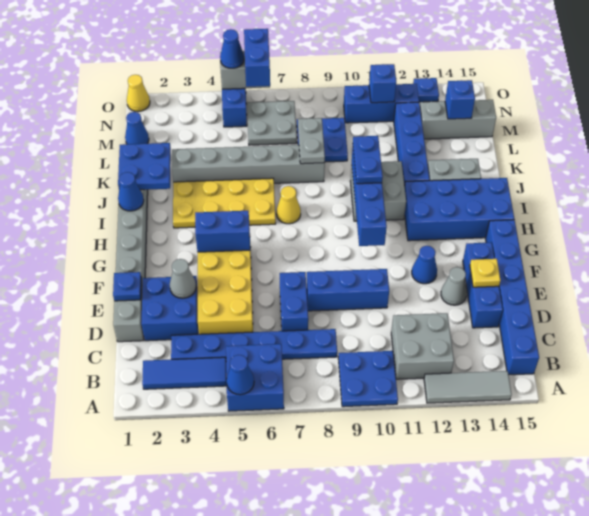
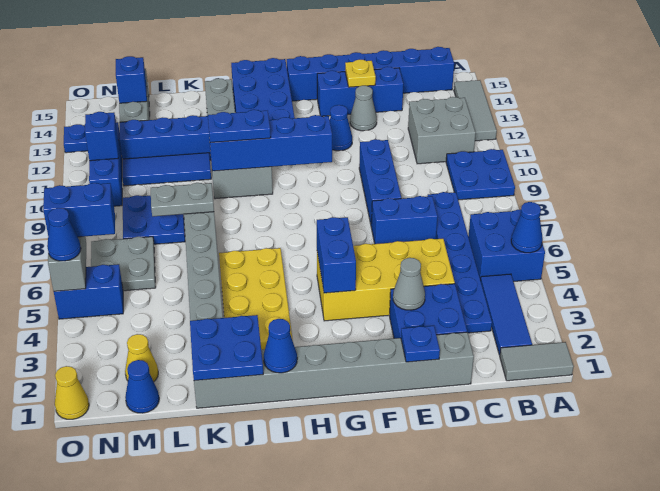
none -> grey tile A1:B1 level 1
yellow cone I7 level 1 -> yellow cone M2 level 1
none -> blue tile K11:M11 level 1

